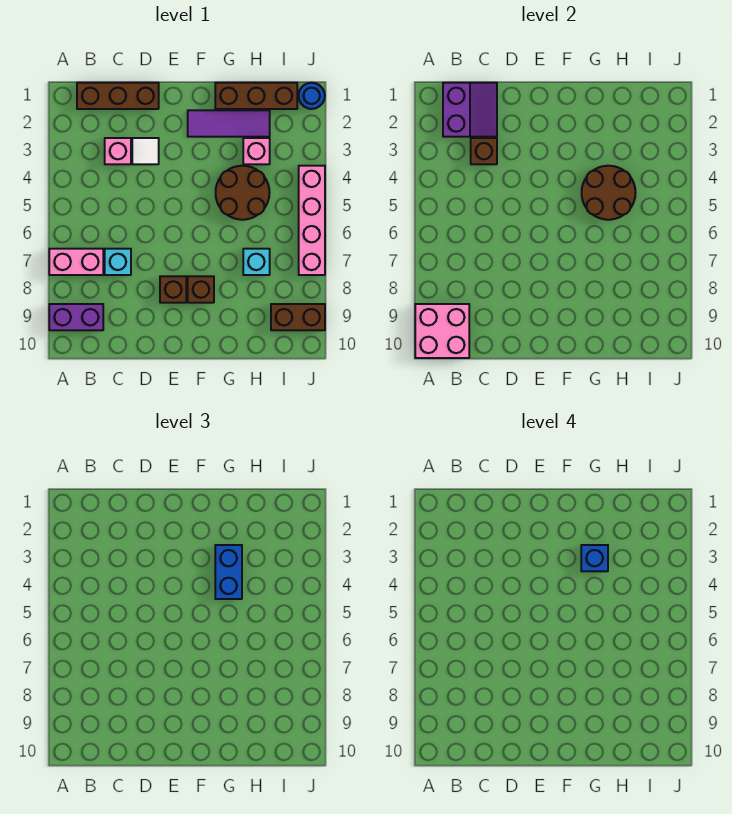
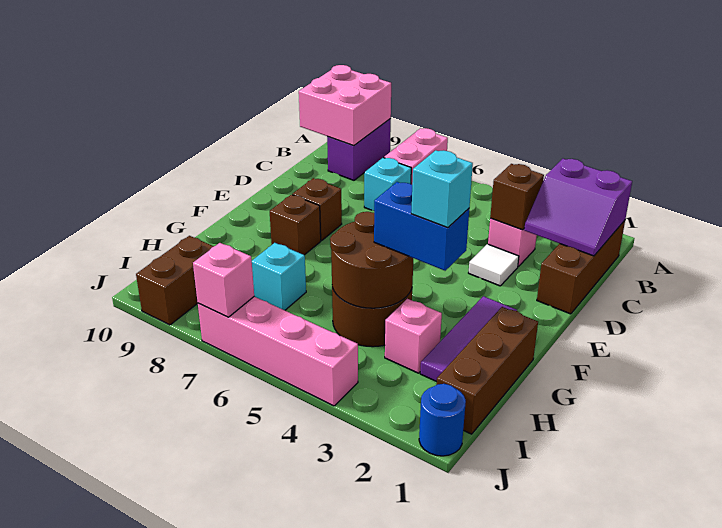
blue brick G3 level 4 -> cyan brick G3 level 4
none -> pink brick J7 level 2

